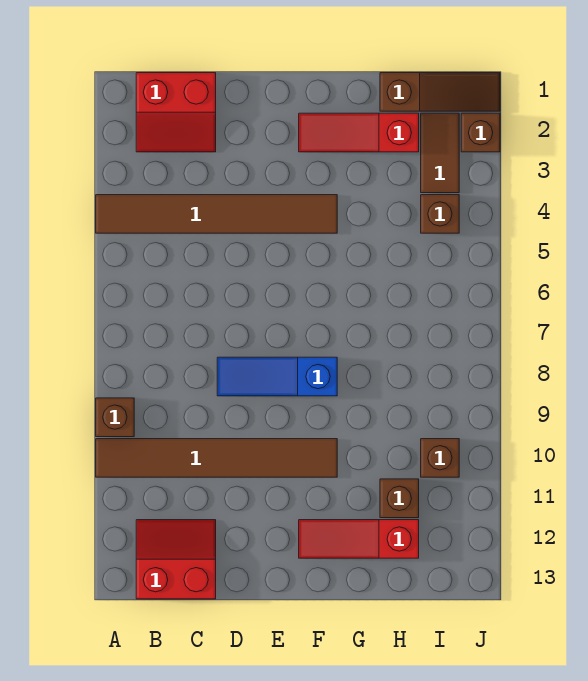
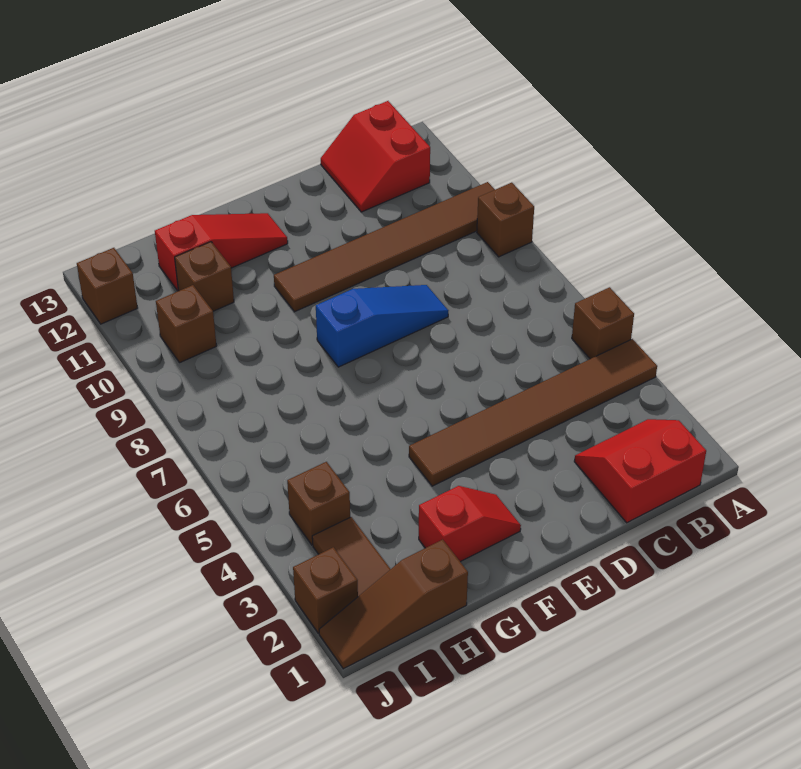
none -> brown brick A5 level 1
red slope B12:C13 level 1 top 13 -> red slope B12:C13 level 1 top B
red slope F2:H2 level 1 top H -> red slope F2:G2 level 1 top G
none -> brown brick J12 level 1

